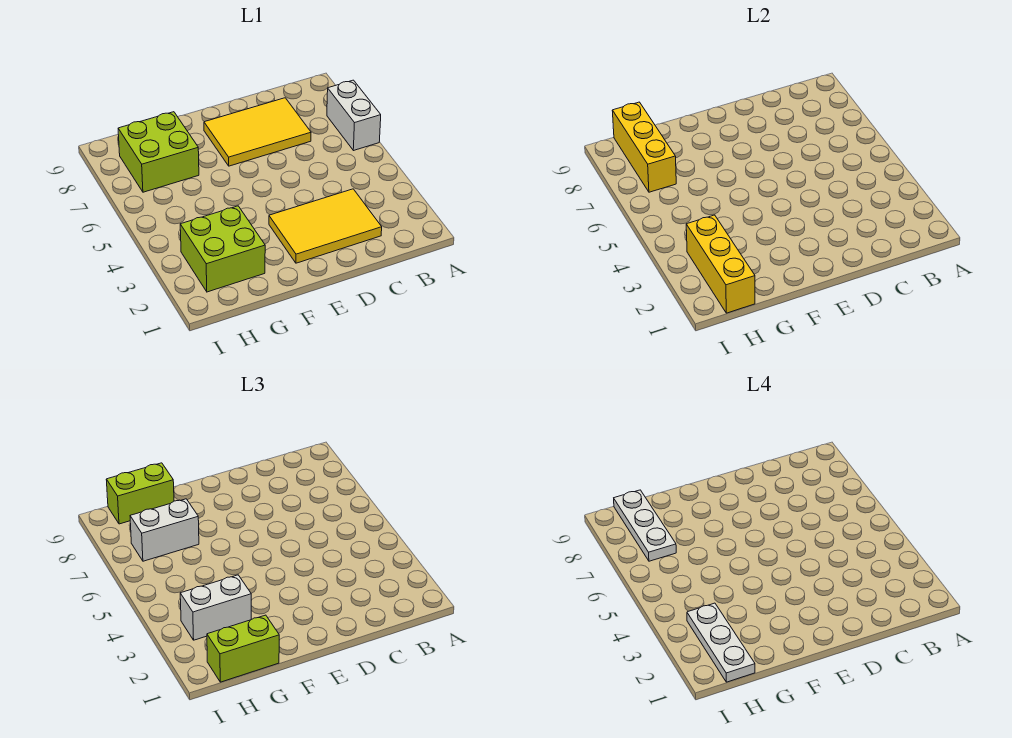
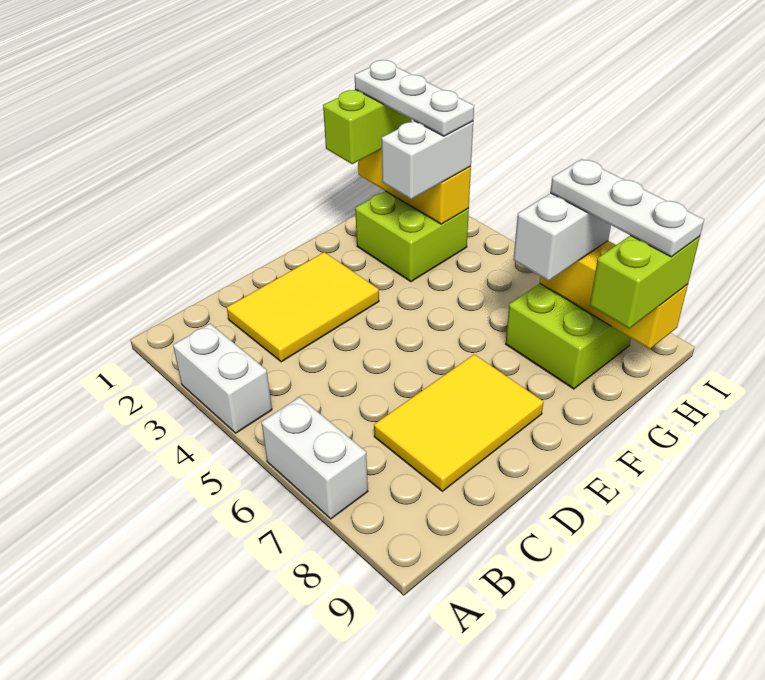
none -> white brick A3:A4 level 1

